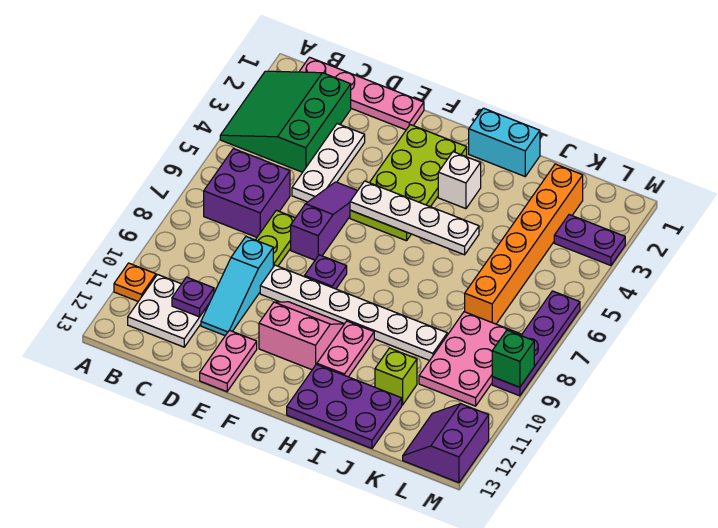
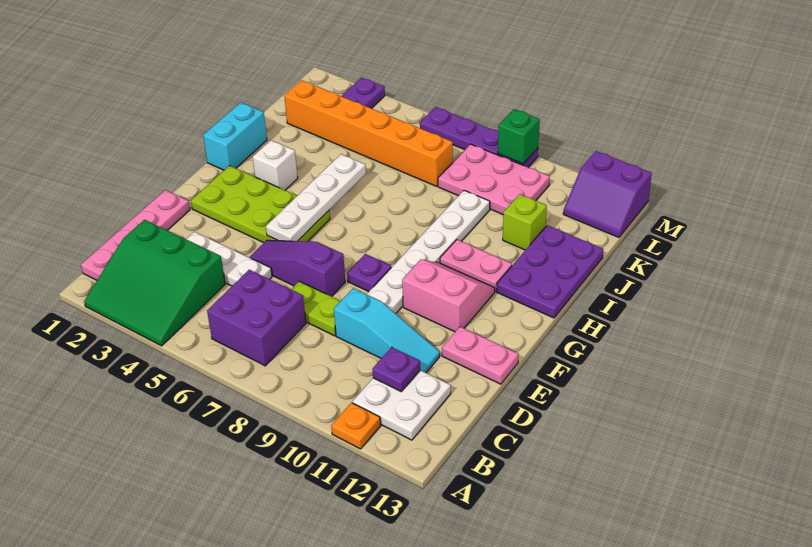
pink slope F10:G11 level 1 top 11 -> pink slope F10:G11 level 1 top F

